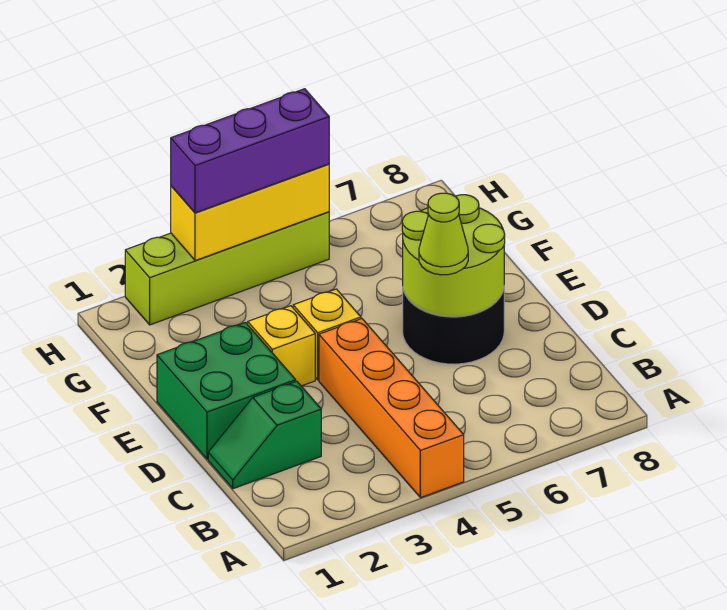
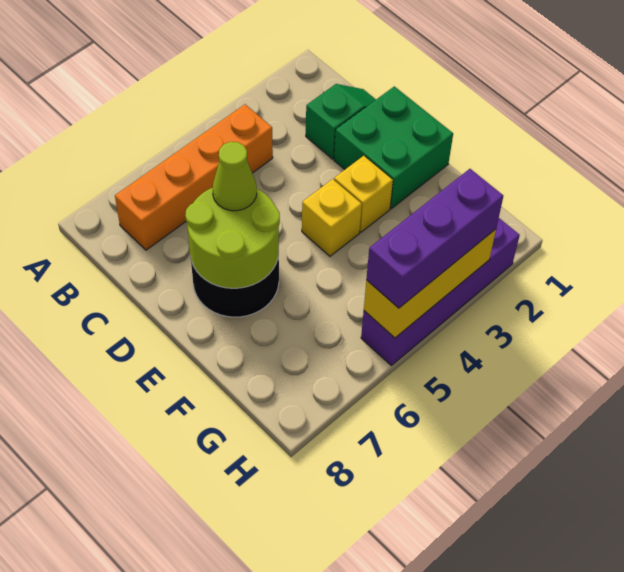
orange brick A4:D4 level 1 -> orange brick B4:B7 level 1
lime brick H2:H5 level 1 -> purple brick H2:H5 level 1

